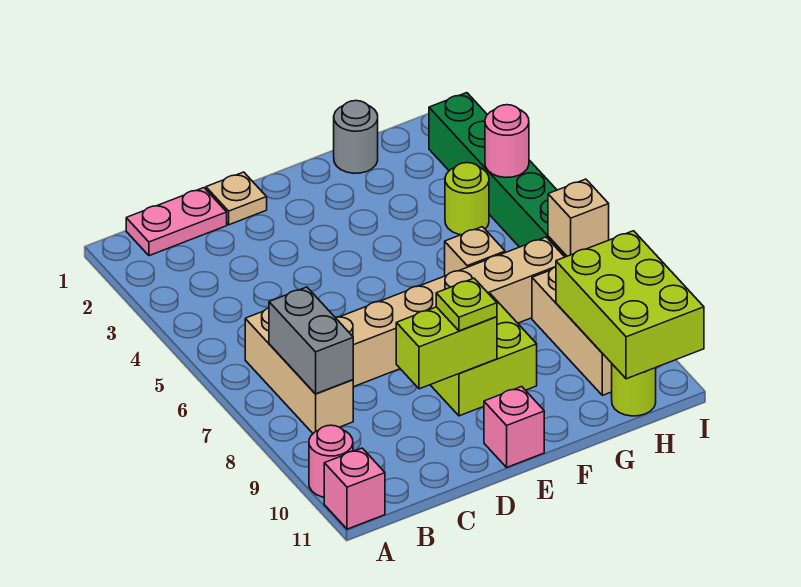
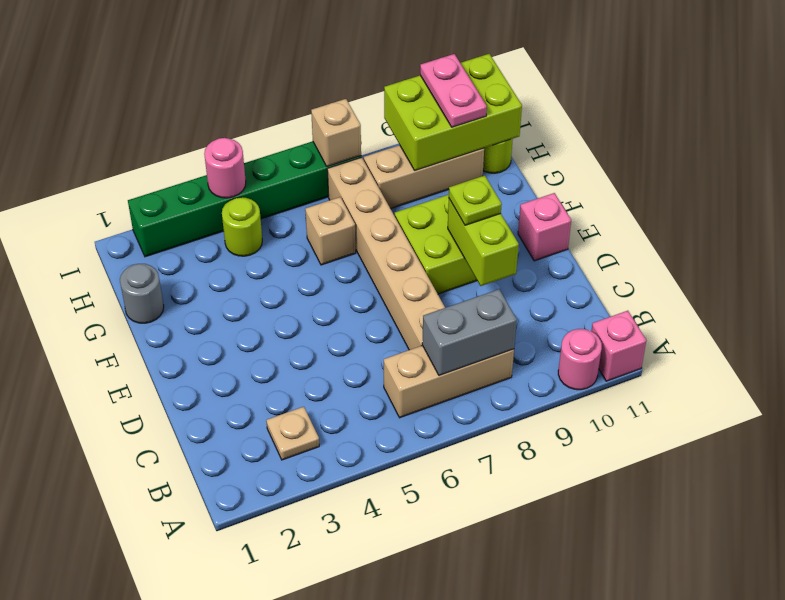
pink plate B1:C1 level 1 -> pink plate H10:I10 level 3
tan plate D1 level 1 -> tan plate B3 level 1

